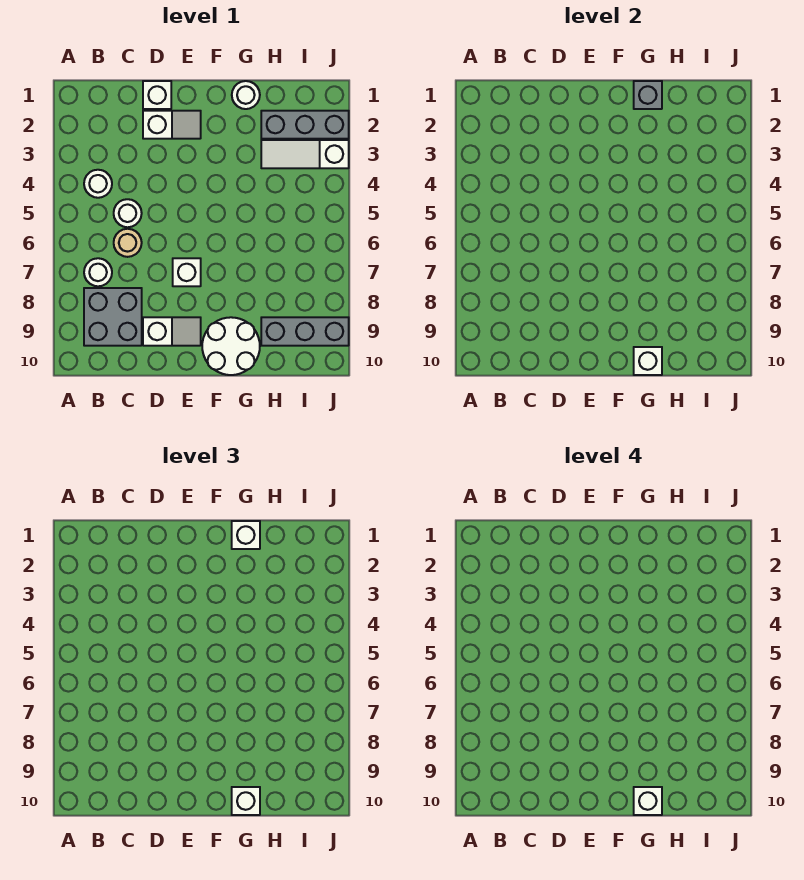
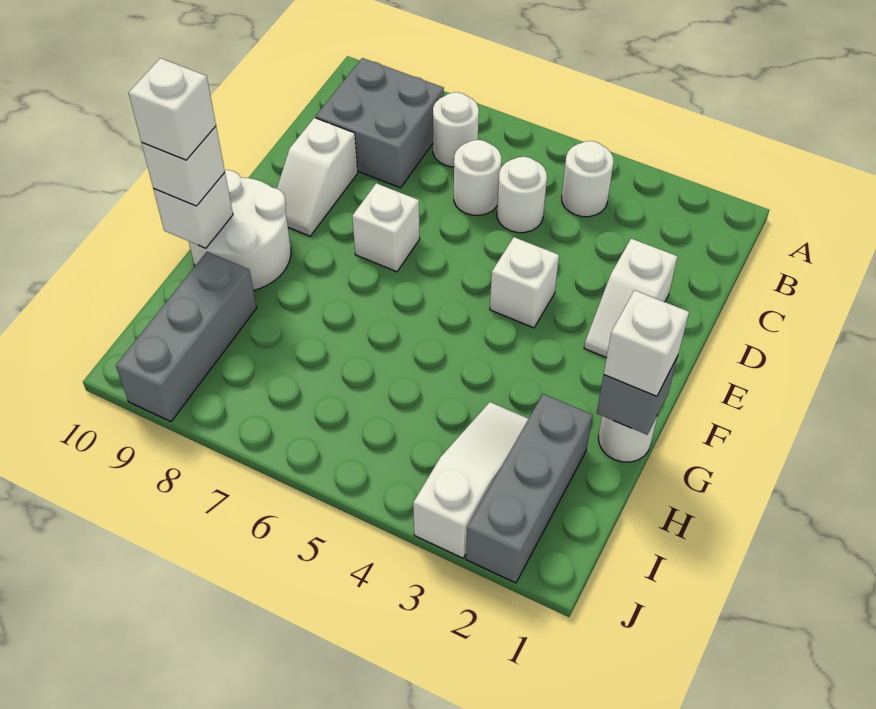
tan round brick C6 level 1 -> white round brick C6 level 1
white brick D1 level 1 -> white brick E4 level 1

